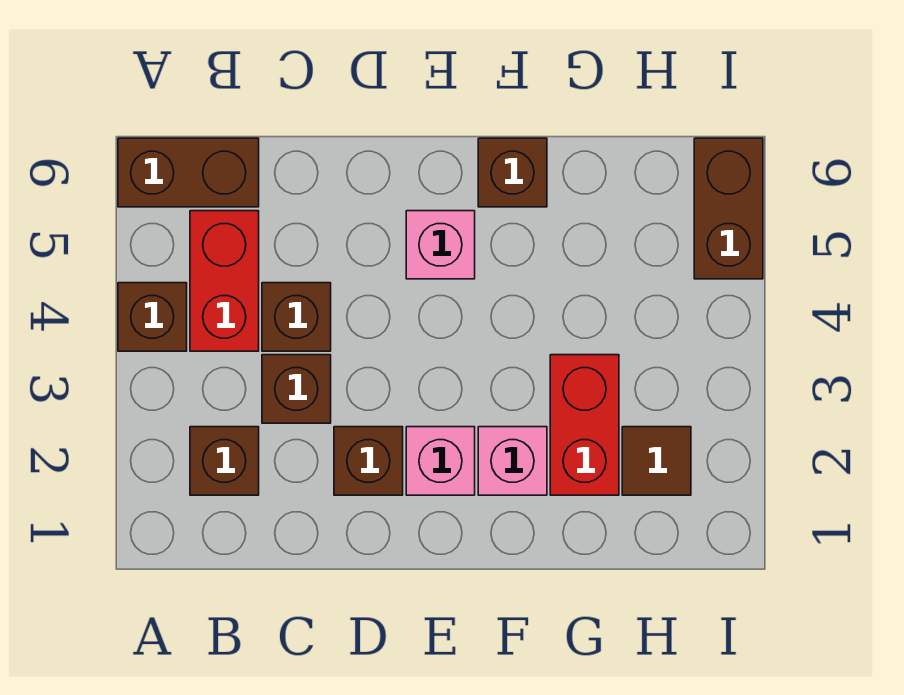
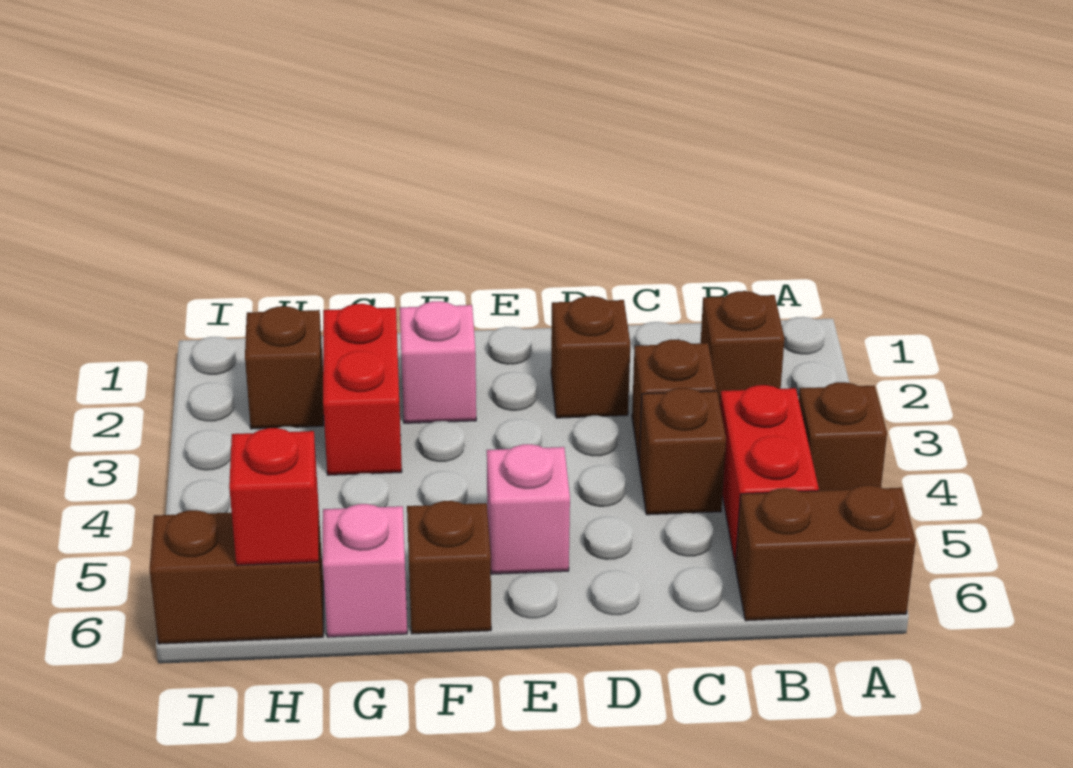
pink brick E2 level 1 -> pink brick G6 level 1
brown tile H2 level 1 -> brown brick H2 level 1
none -> red brick H6 level 2
brown brick I5:I6 level 1 -> brown brick H6:I6 level 1

